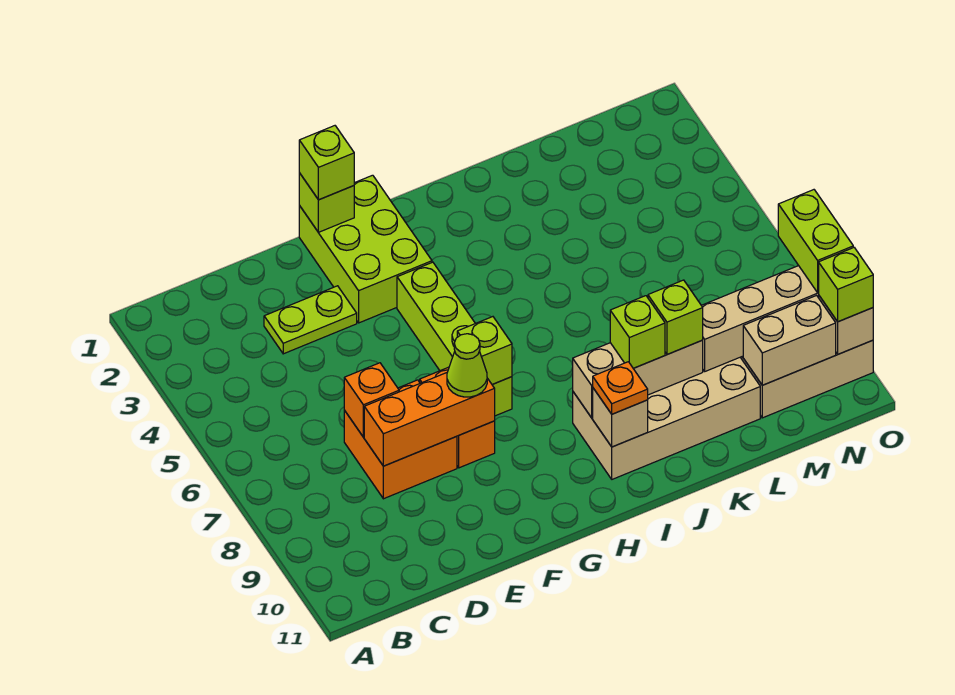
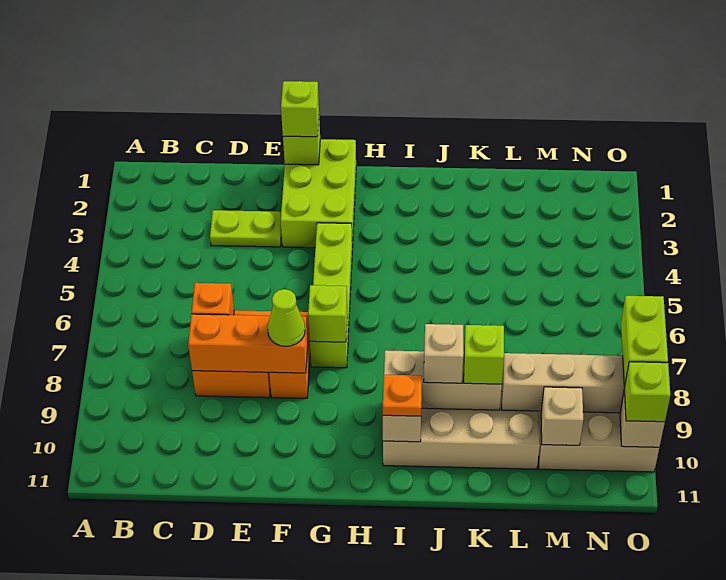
lime brick J9 level 3 -> tan brick J9 level 3
tan brick M10:N10 level 2 -> tan brick M10 level 2

